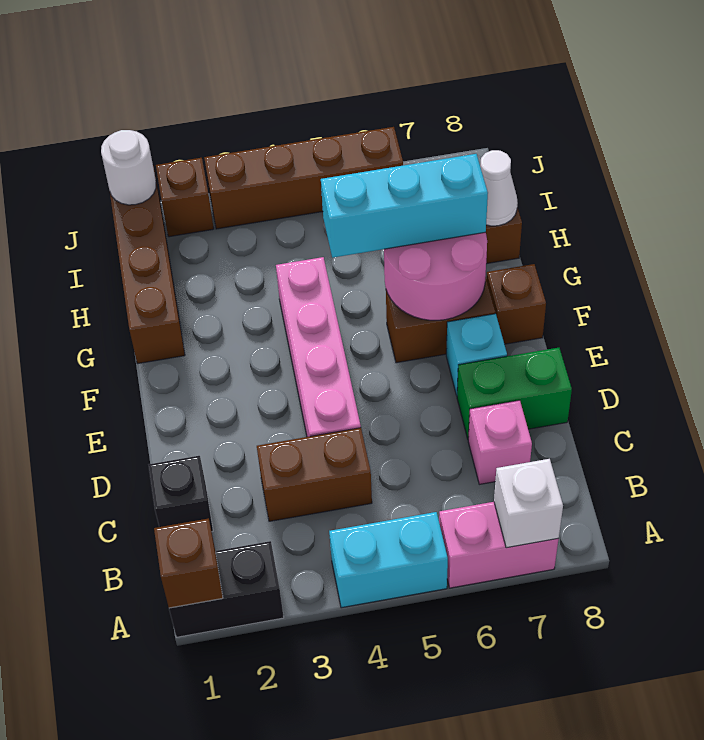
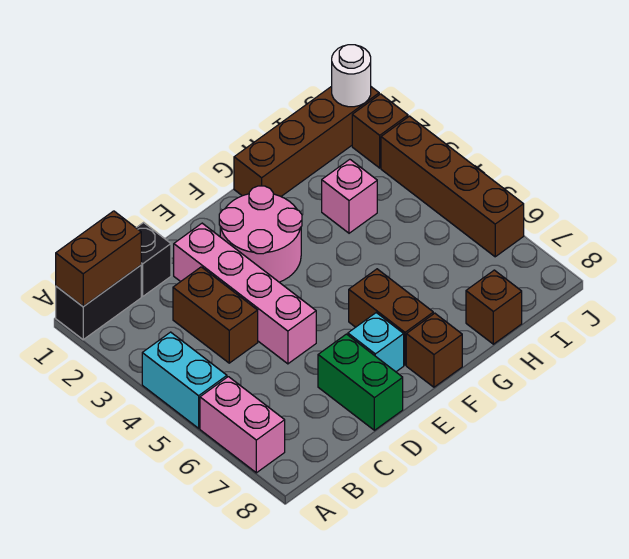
black brick A1:A2 level 1 -> black brick A1:B1 level 1
brown brick A1 level 2 -> brown brick A1:B1 level 2
white brick A7 level 2 -> none
pink brick C7 level 1 -> pink brick H3 level 1
pink brick D4:G4 level 1 -> pink brick D2:D5 level 1
pink round brick F6:G7 level 2 -> pink round brick E2:F3 level 1
cyan brick G5:G7 level 3 -> none
white cone H8 level 2 -> none

